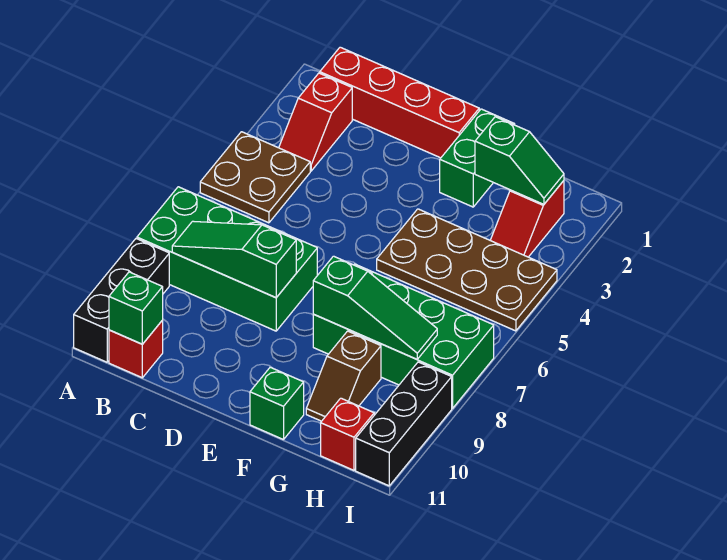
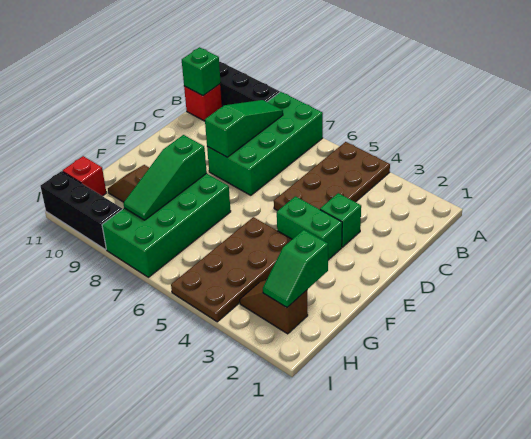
brown plate A4:B5 level 1 -> brown plate A4:D5 level 1
red brick B1:E1 level 1 -> none
red slope B2:B3 level 1 top 2 -> none
green brick F1:F2 level 1 -> green brick E3:E4 level 1
green brick F11 level 1 -> green brick D3 level 1
red slope H2:H3 level 1 top 2 -> brown slope H2:H3 level 1 top 2

